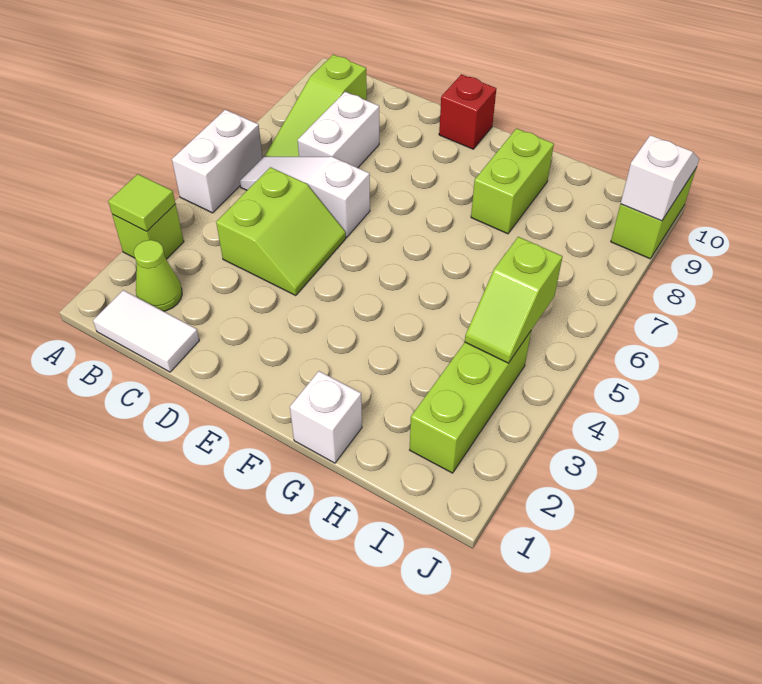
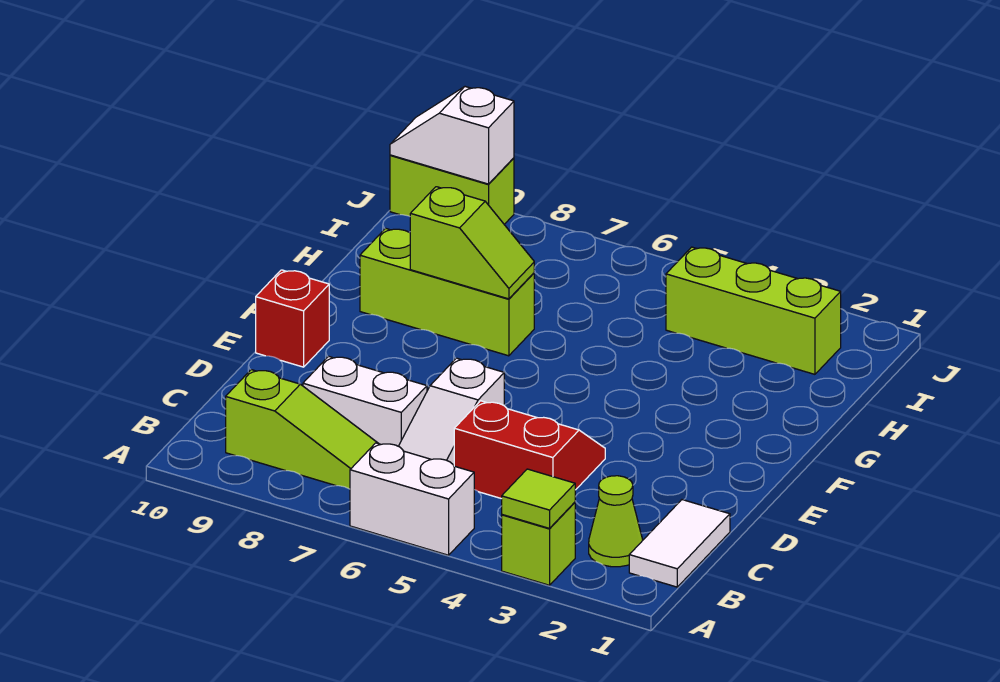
lime slope C4:D5 level 1 top C -> red slope C4:D5 level 1 top C
white brick G1 level 1 -> none
lime brick G8:G9 level 1 -> lime brick G7:G9 level 1
lime slope I4:I5 level 2 top 5 -> lime slope G7:G8 level 2 top 8

